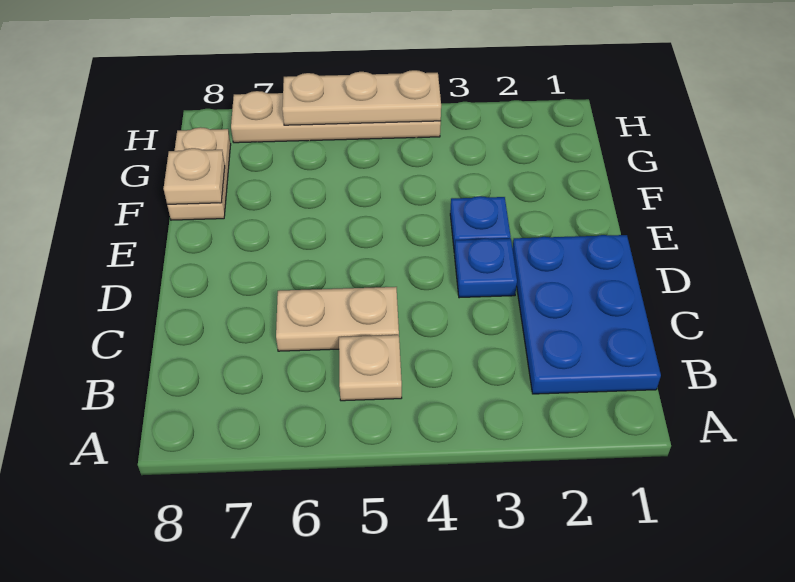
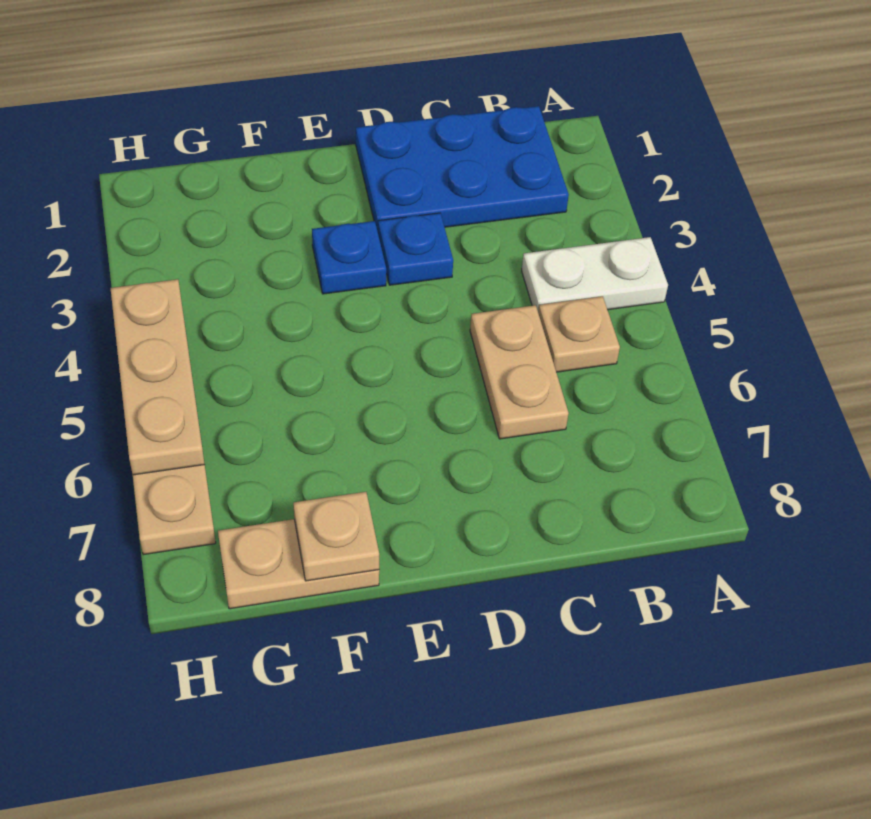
none -> white plate A4:B4 level 1

